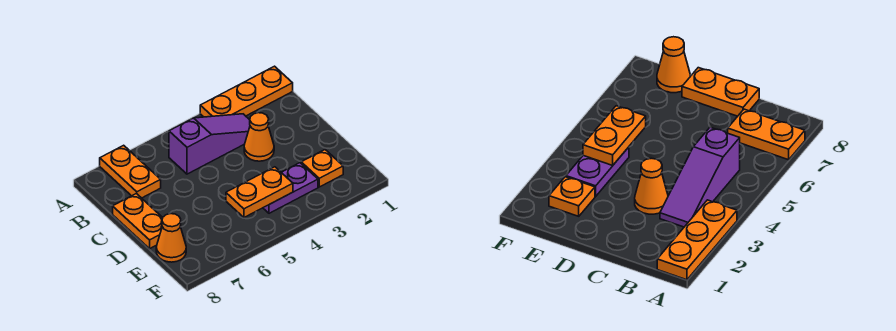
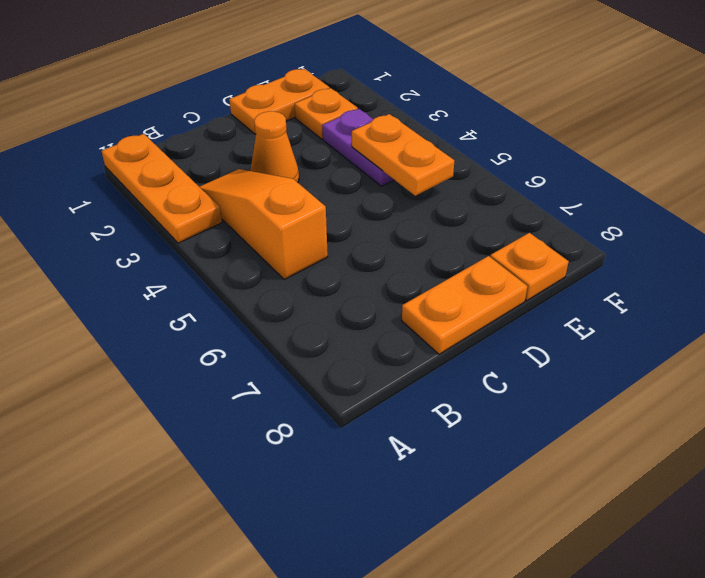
orange plate A7:B7 level 1 -> orange plate D1:E1 level 1
purple slope B3:B5 level 1 top 5 -> orange slope B3:B5 level 1 top 5
orange cone E8 level 1 -> orange plate E8 level 1

